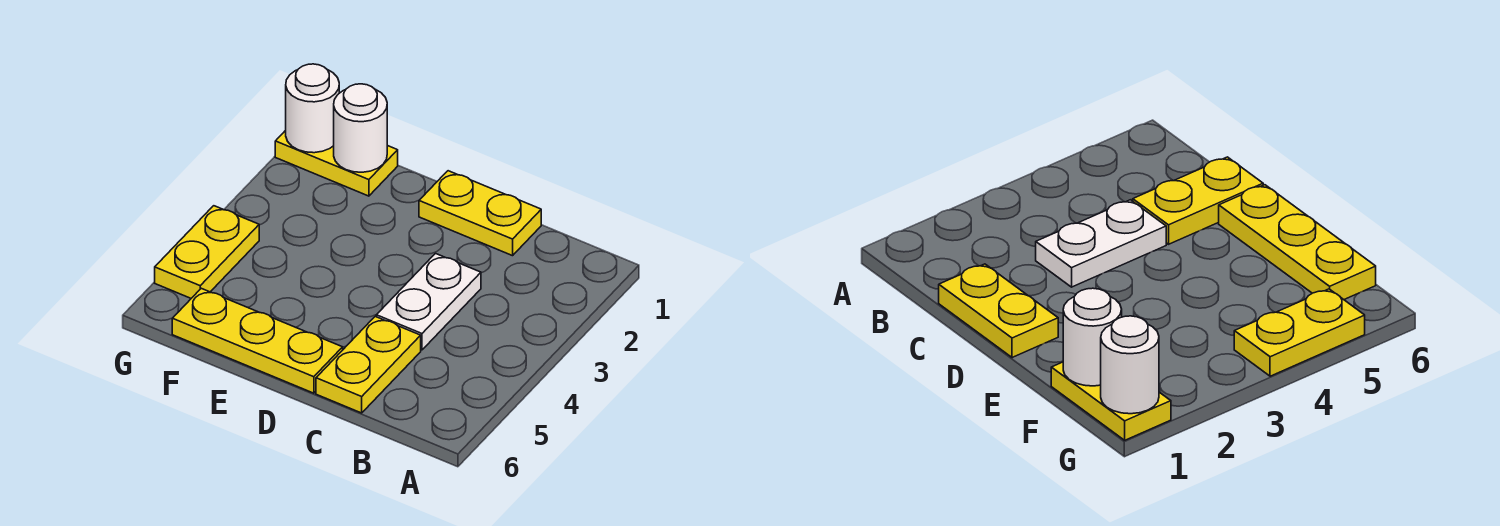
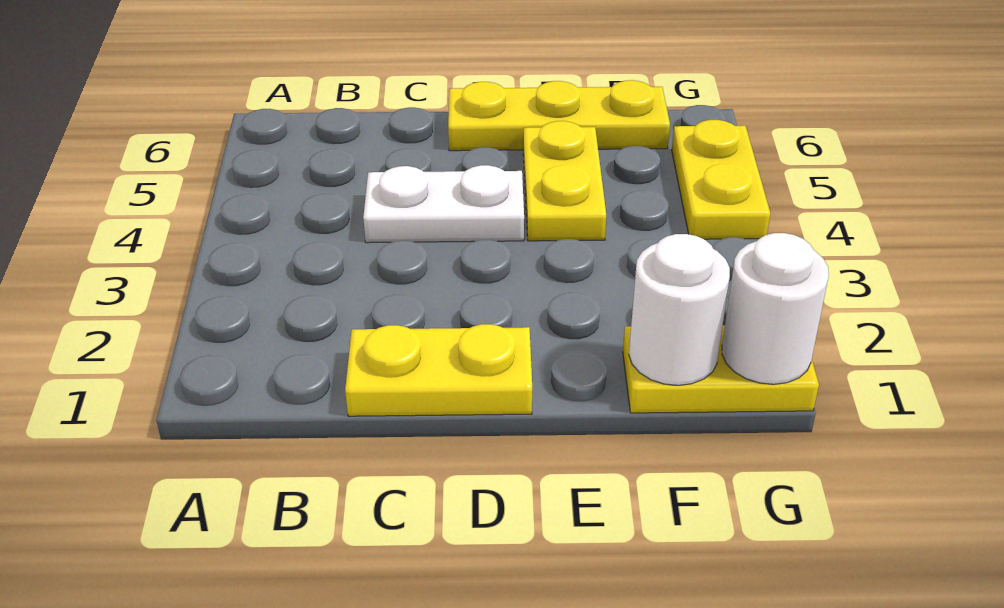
white plate C3:C4 level 1 -> white plate C4:D4 level 1
yellow plate C5:C6 level 1 -> yellow plate E4:E5 level 1

